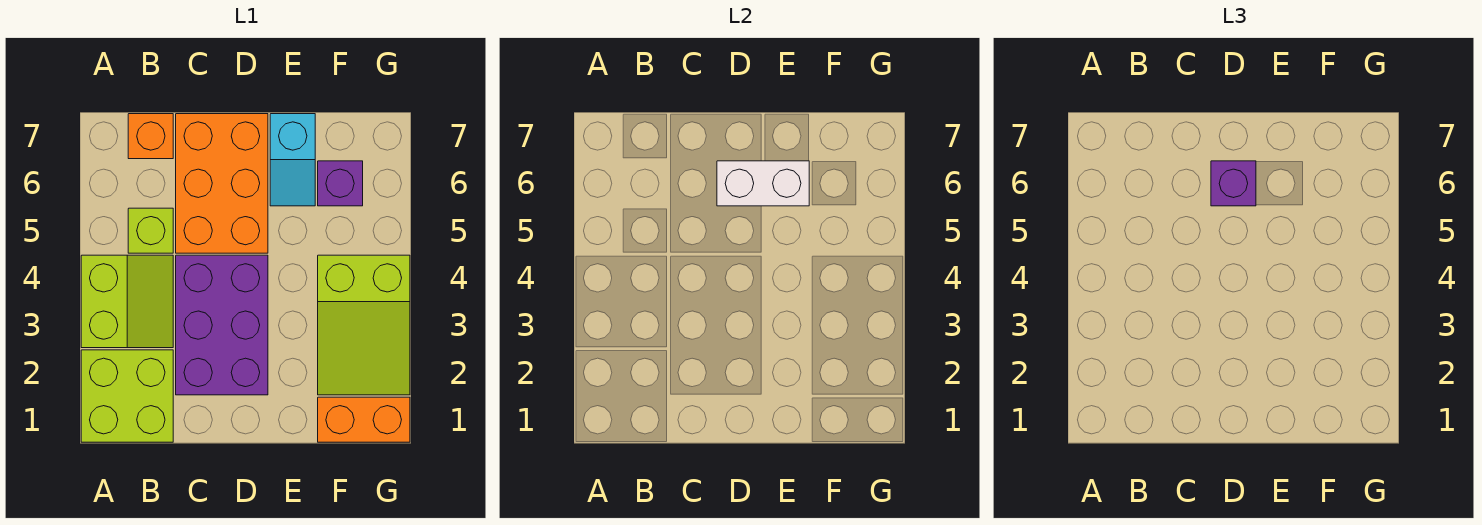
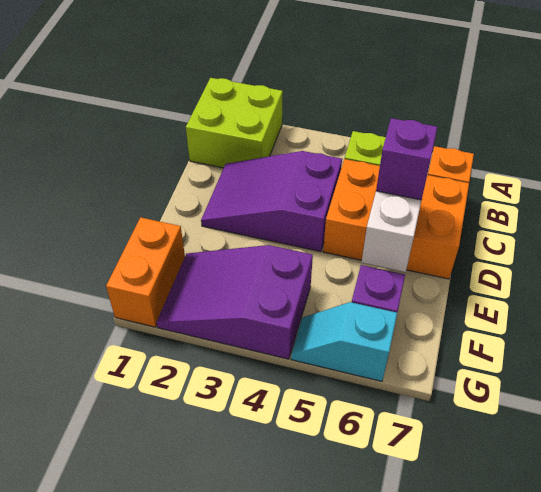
lime slope A3:B4 level 1 top A -> none
purple brick C2:D4 level 1 -> purple slope C2:D4 level 1 top 4
cyan slope E6:E7 level 1 top 7 -> cyan slope G5:G6 level 1 top 6
lime slope F2:G4 level 1 top 4 -> purple slope F2:G4 level 1 top 4

